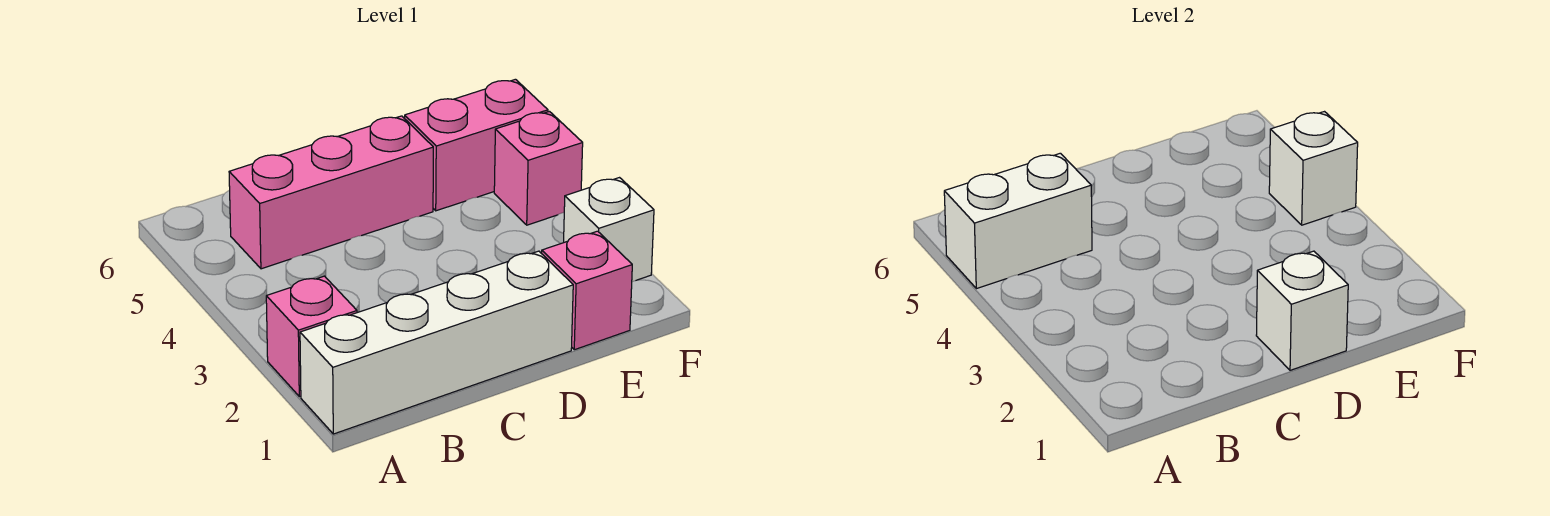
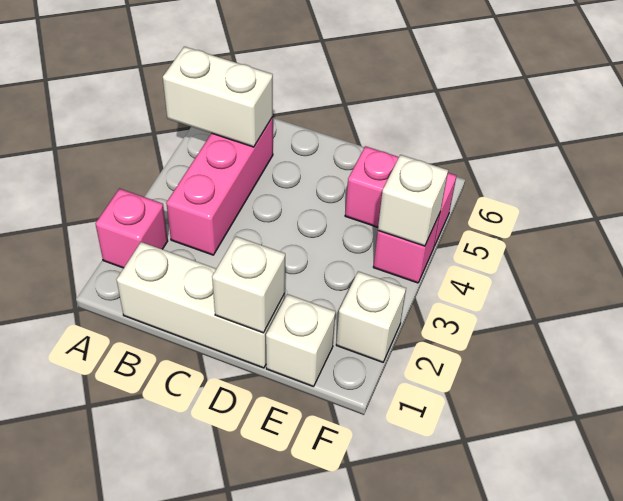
white brick A1:D1 level 1 -> white brick B1:D1 level 1
pink brick B5:D5 level 1 -> pink brick B3:B5 level 1
pink brick E1 level 1 -> white brick E1 level 1

